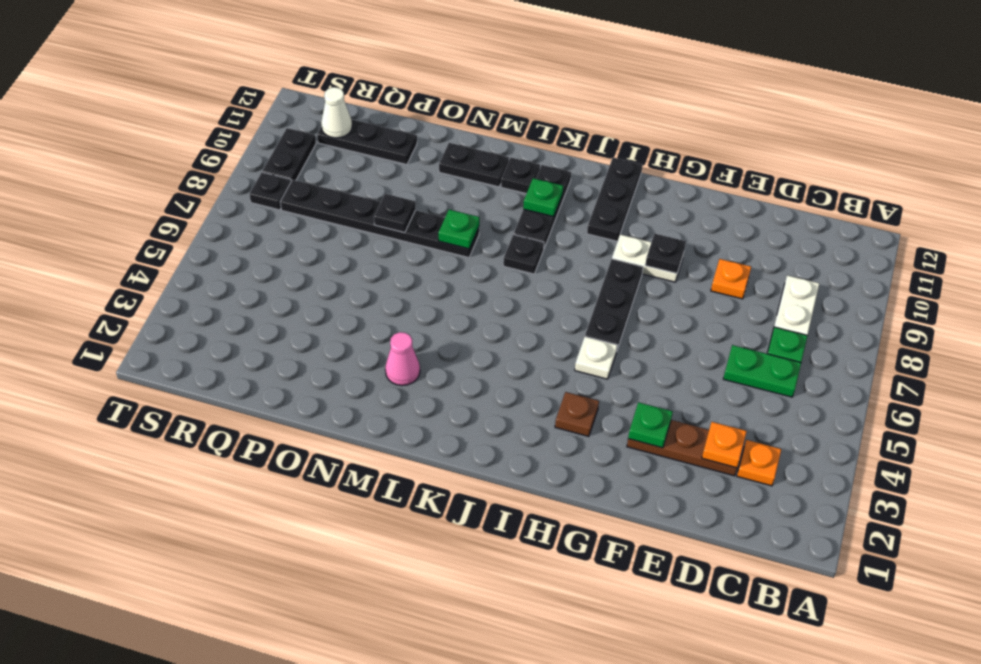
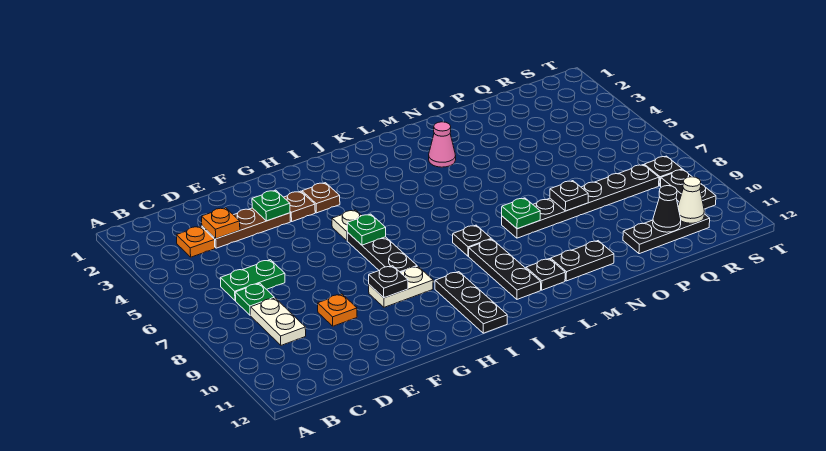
none -> brown plate G3 level 1
green plate K10 level 2 -> green plate H6 level 2
none -> black cone Q11 level 2

